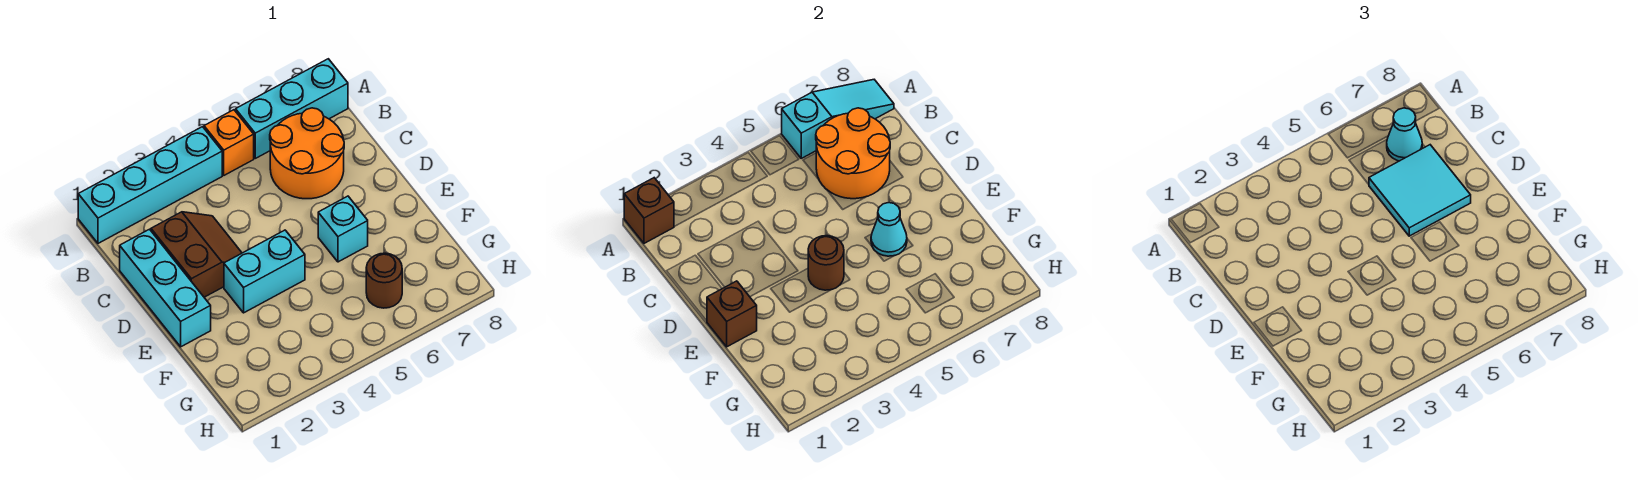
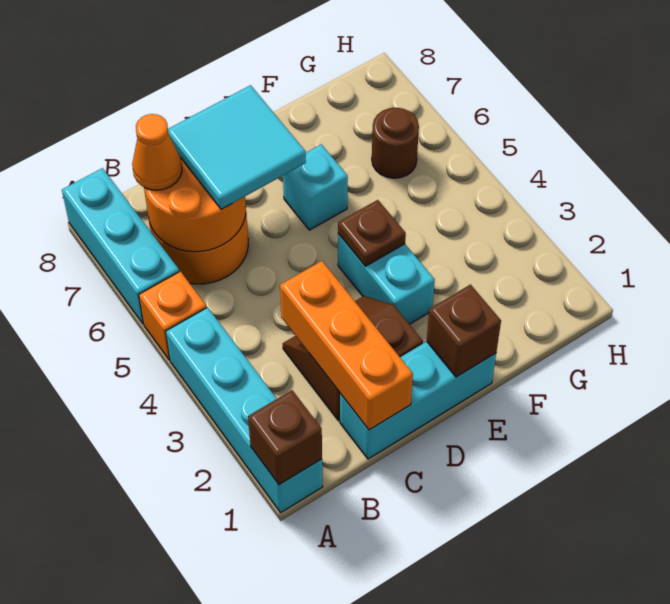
cyan slope A6:A8 level 2 top 6 -> none
cyan cone B7 level 3 -> orange cone B7 level 3
none -> orange brick C1:C3 level 2
brown round brick E4 level 2 -> brown plate E4 level 2
cyan cone E6 level 2 -> none

